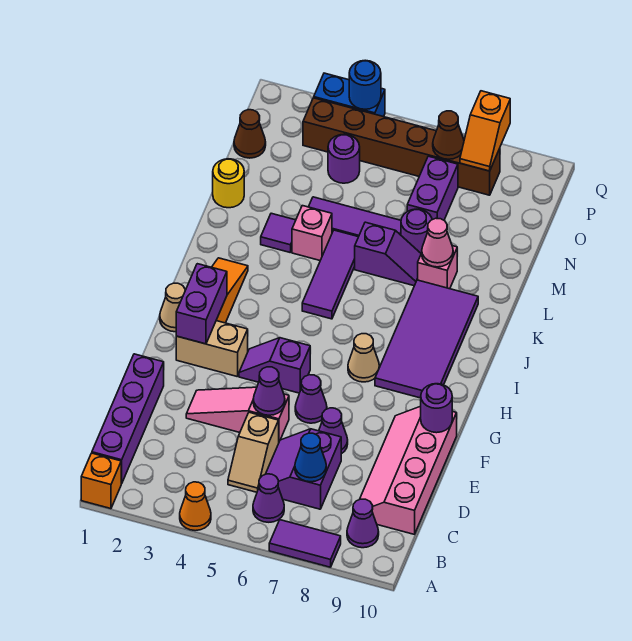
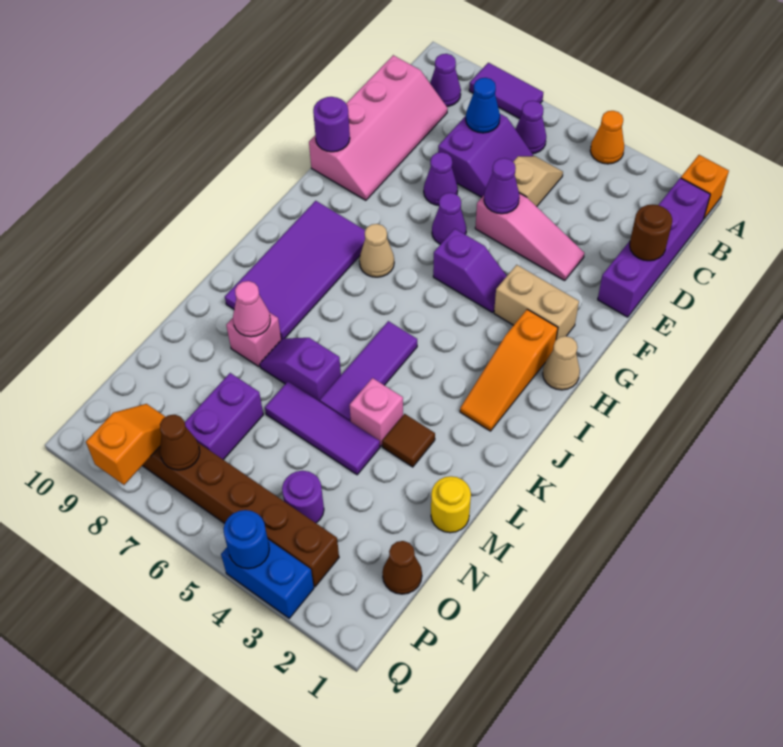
none -> brown round brick D1 level 2
purple brick G2:H2 level 2 -> none
purple tile L3 level 1 -> brown tile L3 level 1
purple round brick M7 level 1 -> none

